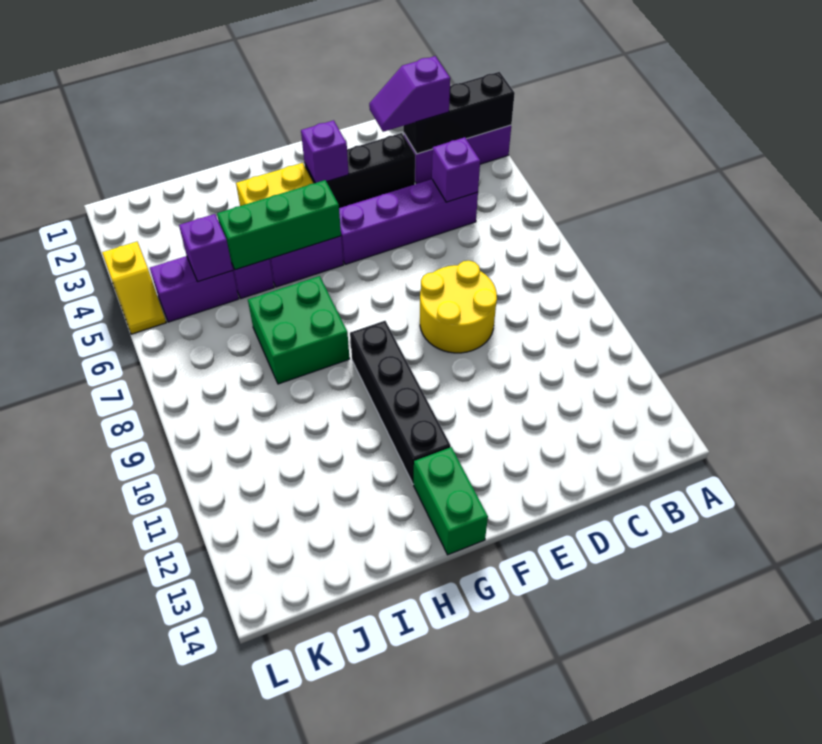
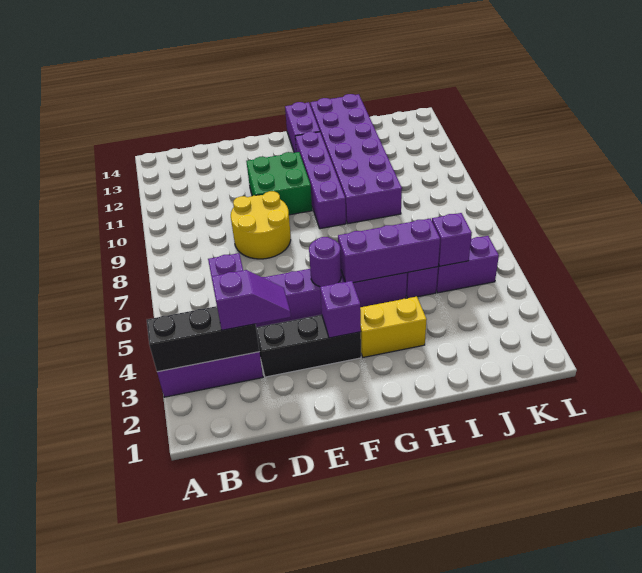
none -> purple round brick F5 level 2
green brick G5:I5 level 2 -> purple brick G5:I5 level 2
black brick G9:G12 level 1 -> purple brick G9:G12 level 1
green brick G13:G14 level 1 -> purple brick G13:G14 level 1
green brick H7:I8 level 1 -> green brick E10:F11 level 1
none -> purple brick H9:I14 level 1
yellow slope L4:L5 level 1 top 4 -> none

